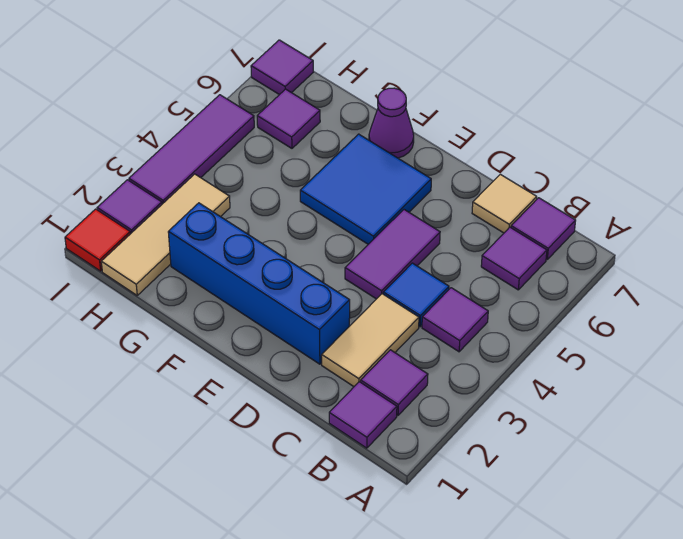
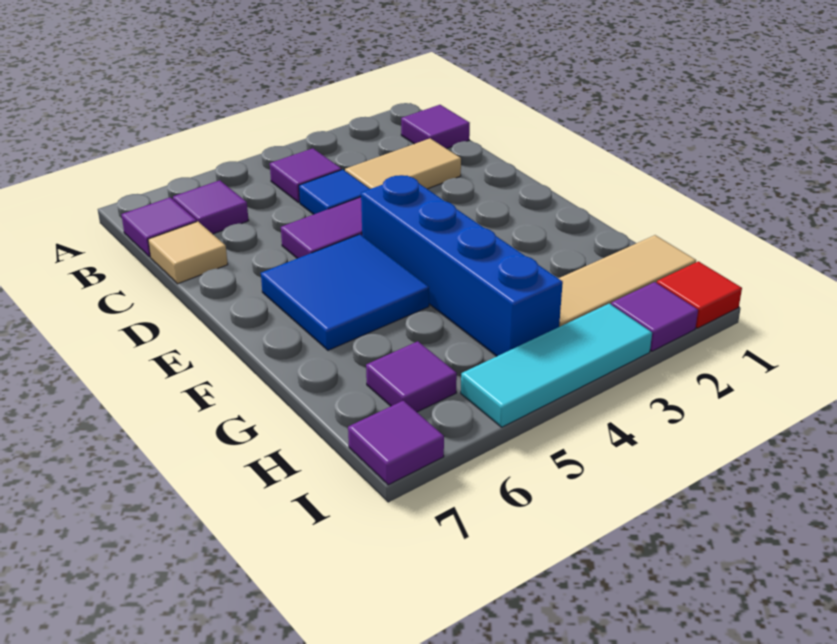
purple tile B2 level 1 -> none
blue brick D2:G2 level 1 -> blue brick E4:H4 level 1
purple cone F7 level 1 -> none
purple tile I3:I5 level 1 -> cyan tile I3:I5 level 1

